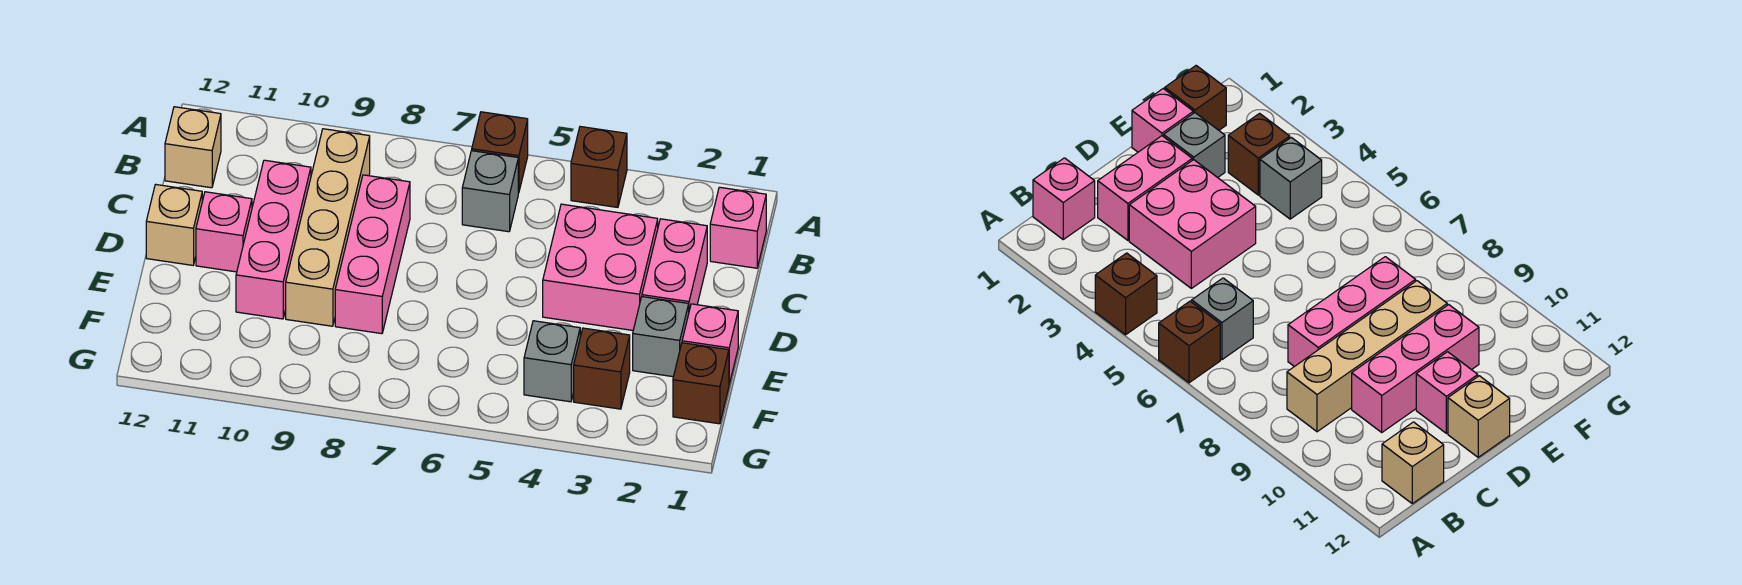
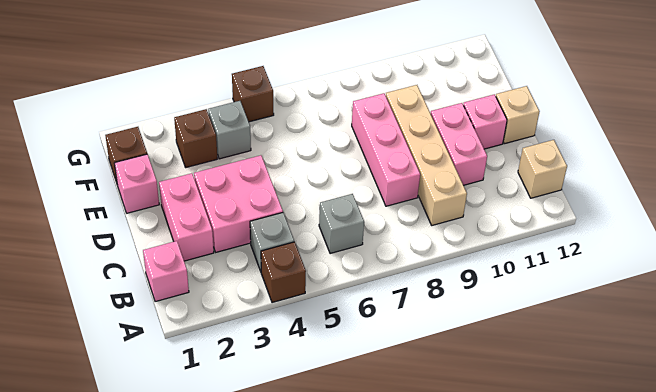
brown brick A6 level 1 -> brown brick G5 level 1
pink brick C10:E10 level 1 -> pink brick C10:D10 level 1
grey brick E2 level 1 -> grey brick B4 level 1

